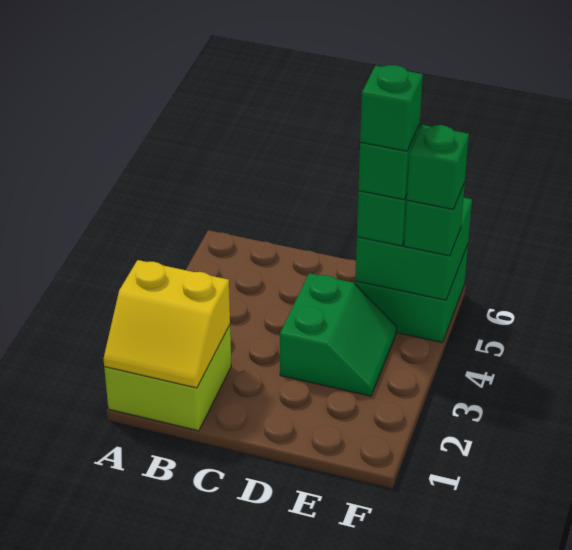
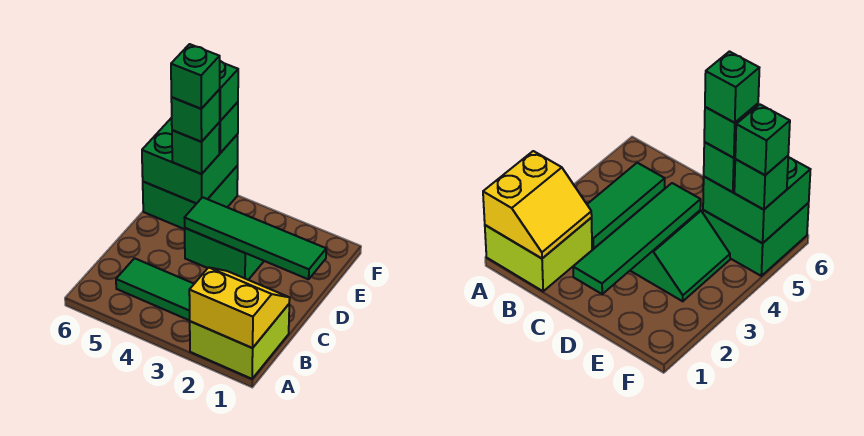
yellow slope A1:B2 level 2 top 2 -> yellow slope A1:B2 level 2 top A
none -> green tile B3:B5 level 1
none -> green tile D1:D4 level 2

